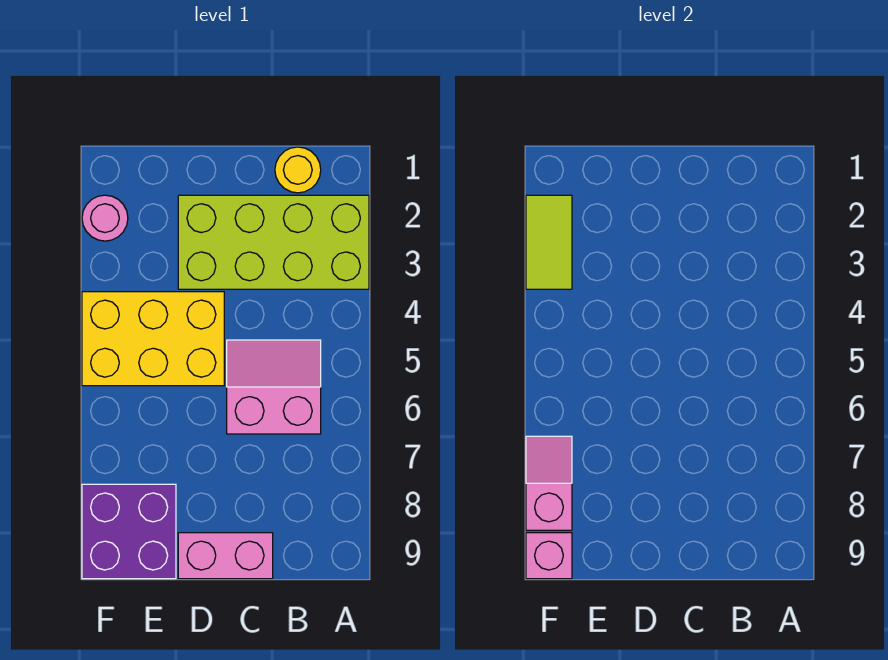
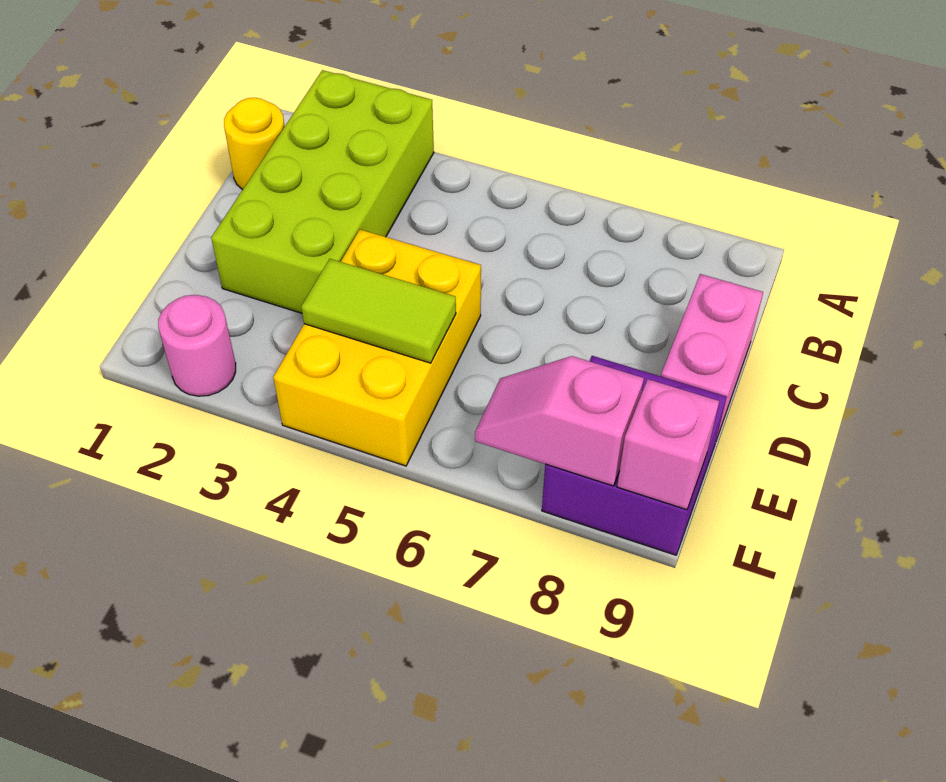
pink slope B5:C6 level 1 top 6 -> none
lime tile F2:F3 level 2 -> lime tile E4:E5 level 2

